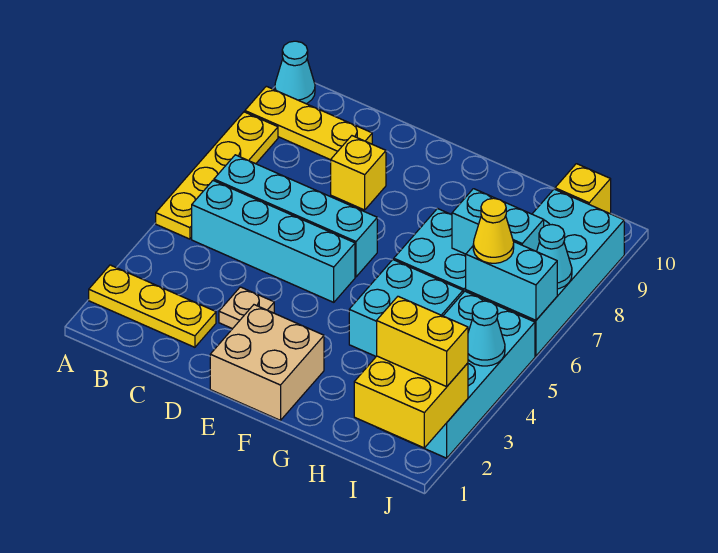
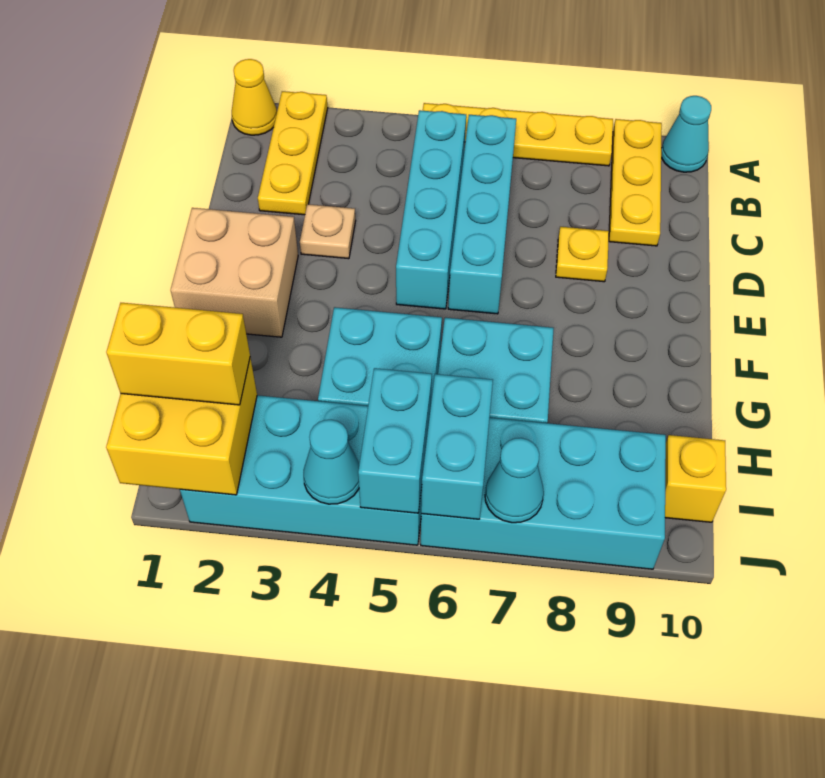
yellow brick D8 level 1 -> yellow plate D8 level 1
cyan brick H7:I7 level 2 -> cyan brick I5:J5 level 2
yellow brick I2:J2 level 3 -> yellow brick I1:I2 level 3
yellow cone I6 level 3 -> yellow cone A1 level 1

